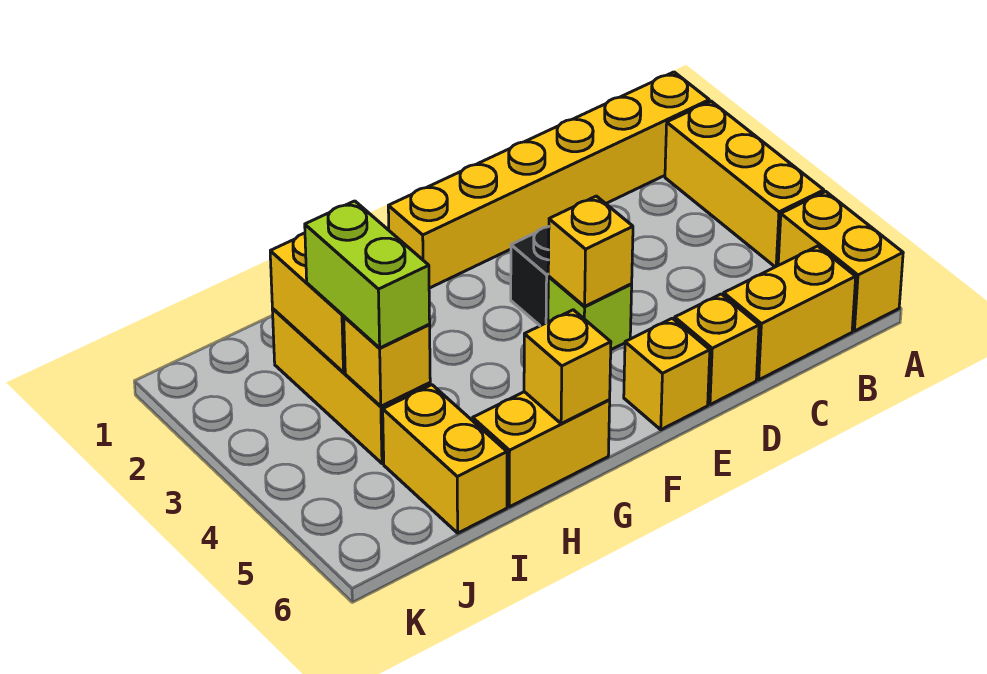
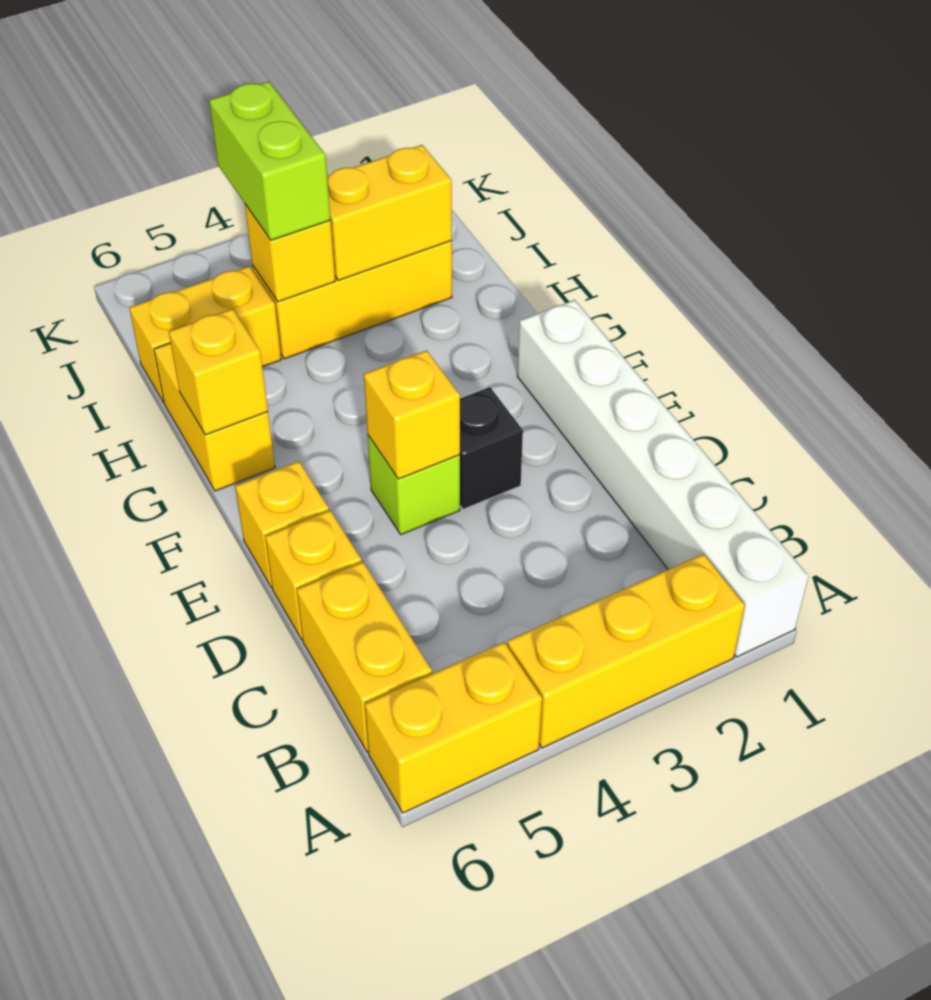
yellow brick A1:F1 level 1 -> white brick A1:F1 level 1
lime brick I3:I4 level 3 -> lime brick I4:J4 level 3

